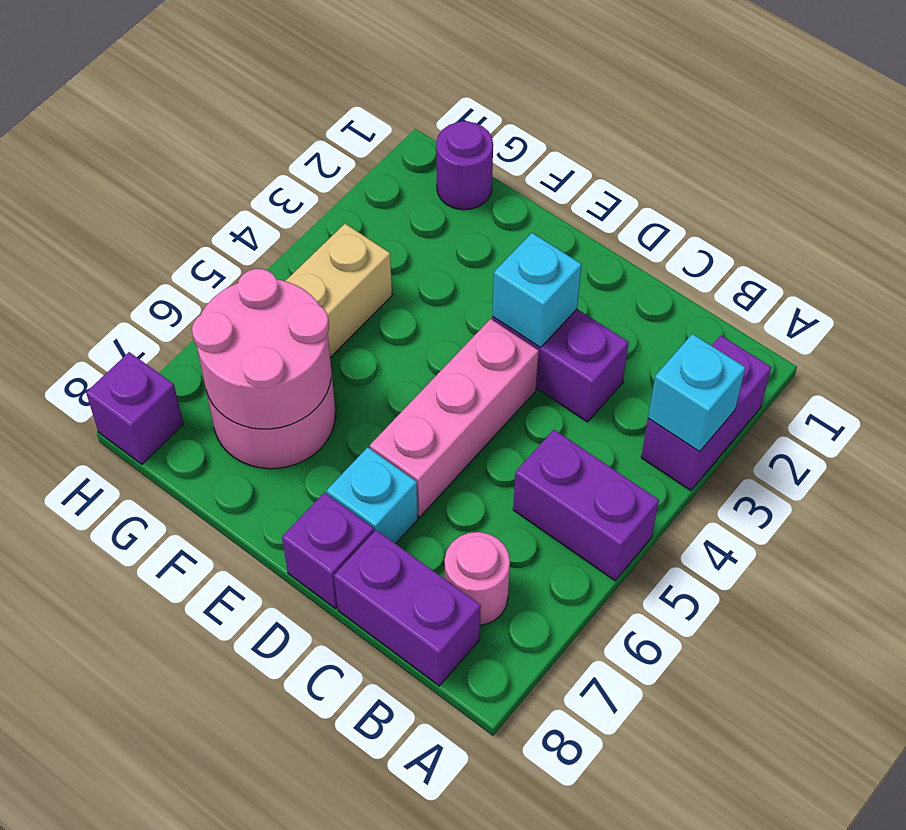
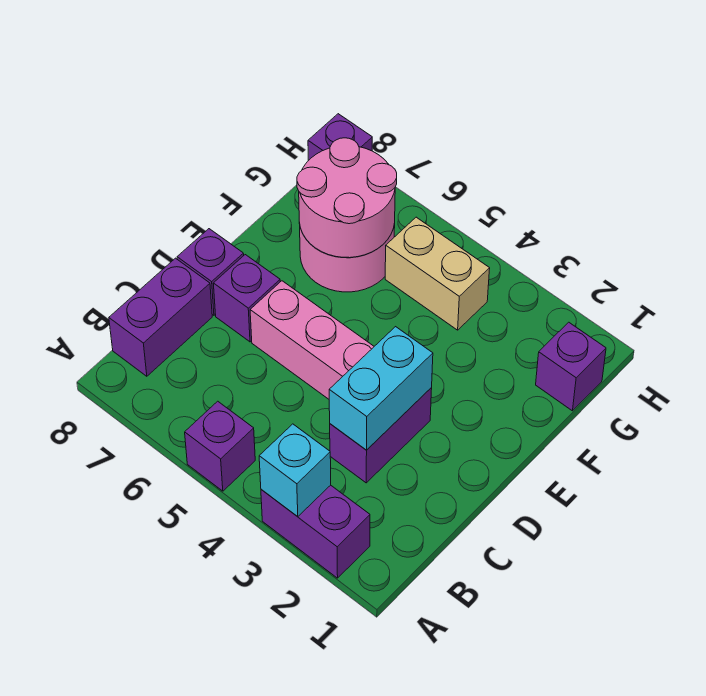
purple brick A5:B5 level 1 -> purple brick A5 level 1
pink round brick B7 level 1 -> none
cyan brick D3 level 2 -> cyan brick C3:D3 level 2
cyan brick D7 level 1 -> purple brick D7 level 1
purple round brick G1 level 1 -> purple brick G1 level 1

